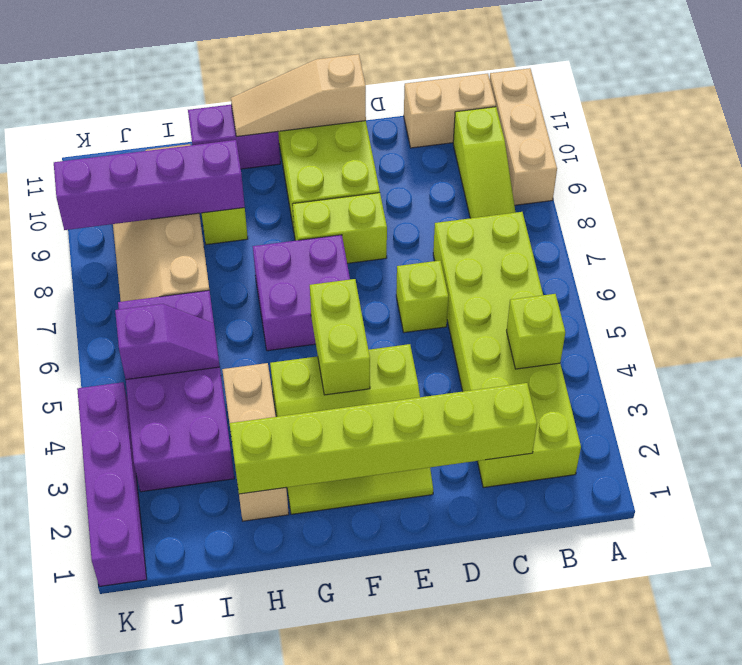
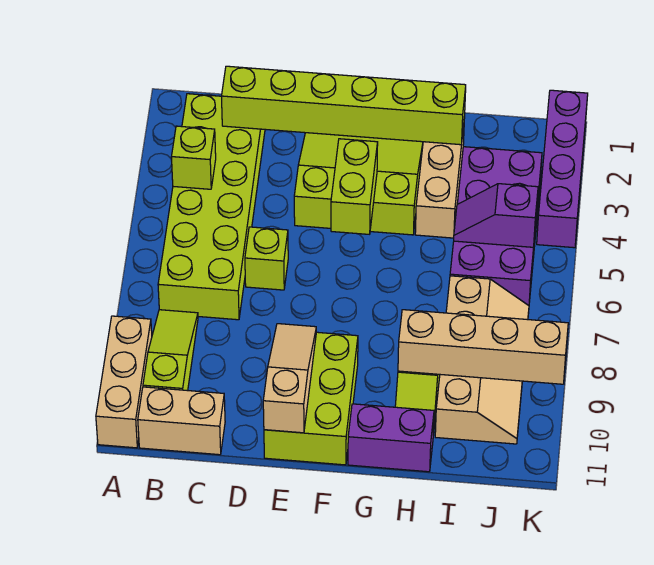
lime brick E8:F8 level 1 -> none
tan slope E11:G11 level 2 top E -> tan slope E9:E11 level 2 top 11
purple brick F6:G7 level 1 -> none
purple brick H9:K9 level 2 -> tan brick H9:K9 level 2

